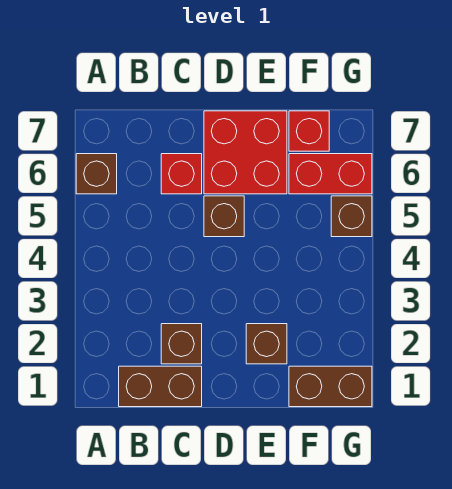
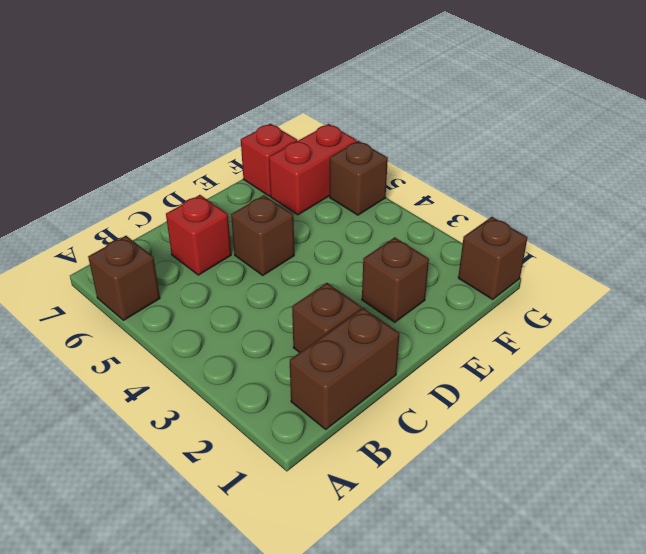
red brick D6:E7 level 1 -> none
brown brick F1:G1 level 1 -> brown brick G1 level 1

